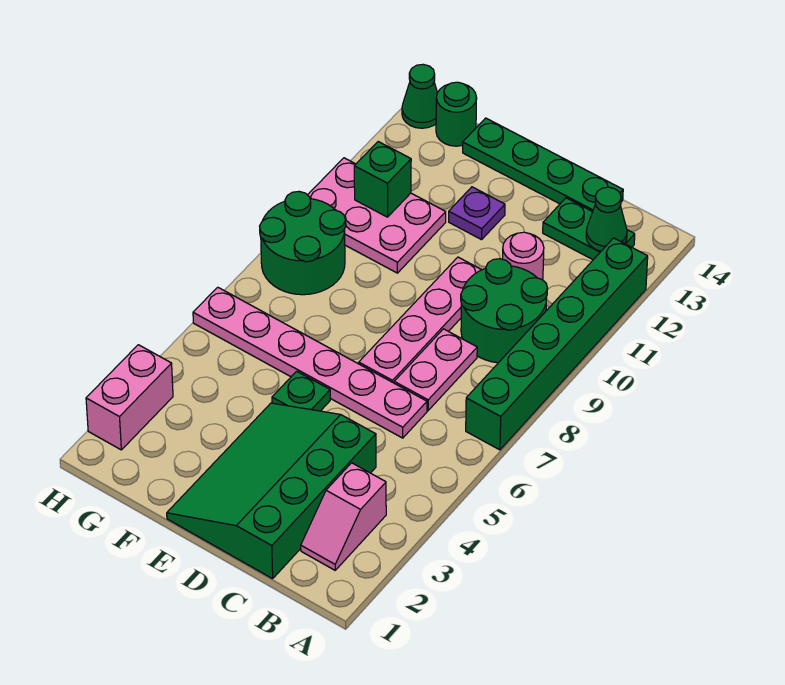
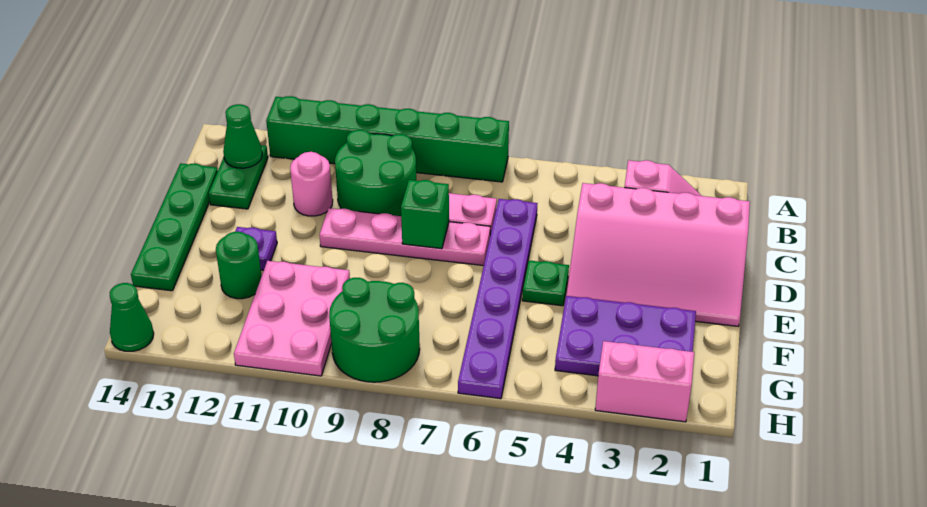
green slope C1:E4 level 1 top C -> pink slope C1:E4 level 1 top C
pink plate C6:H6 level 1 -> purple plate C6:H6 level 1
none -> purple plate F2:G4 level 1
green brick G11 level 2 -> green brick D8 level 2
green round brick G14 level 1 -> green round brick F12 level 1

